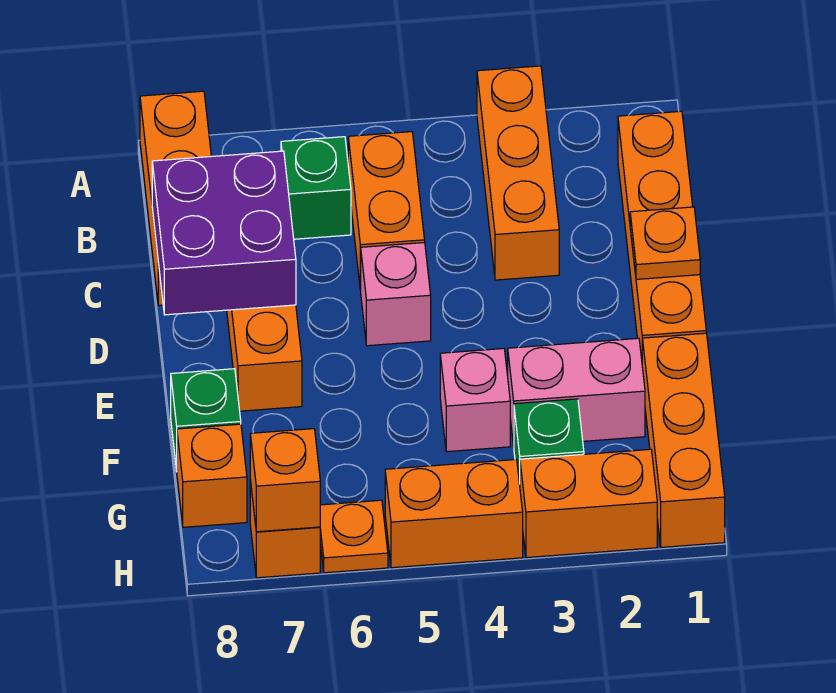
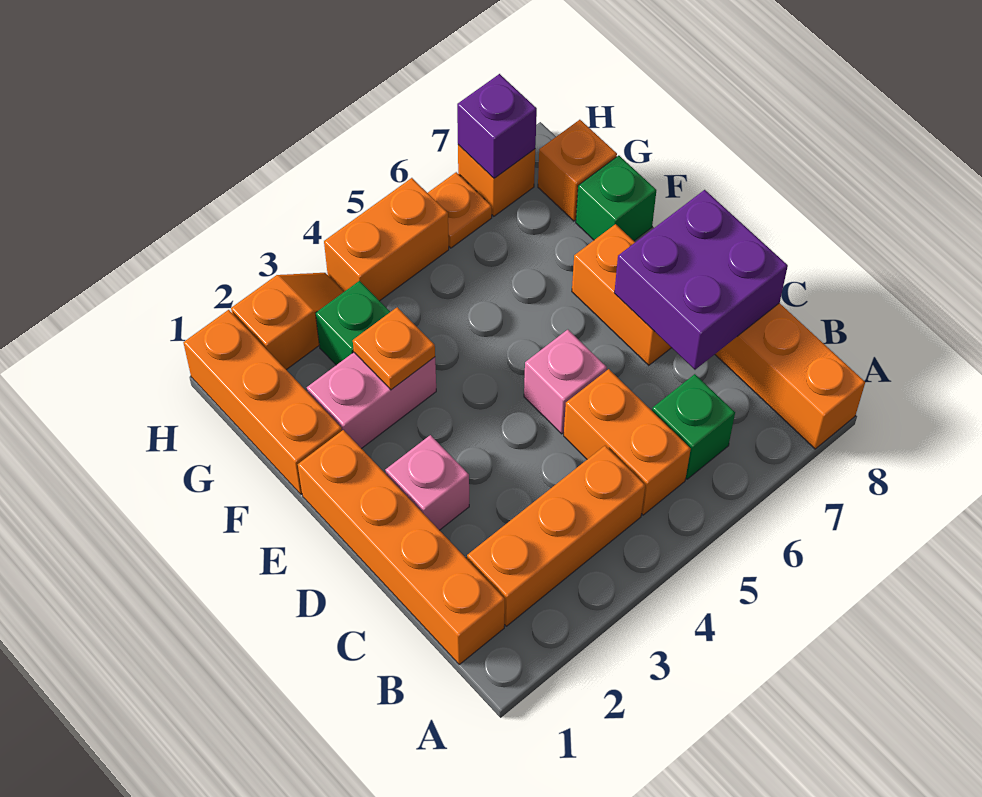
orange brick A3:C3 level 1 -> orange brick B2:B4 level 1
orange plate D1 level 2 -> orange plate F3 level 2
pink brick F4 level 1 -> pink brick D2 level 1
orange brick H2:H3 level 1 -> orange slope H2:H3 level 1 top 2
orange brick H7 level 2 -> purple brick H7 level 2

